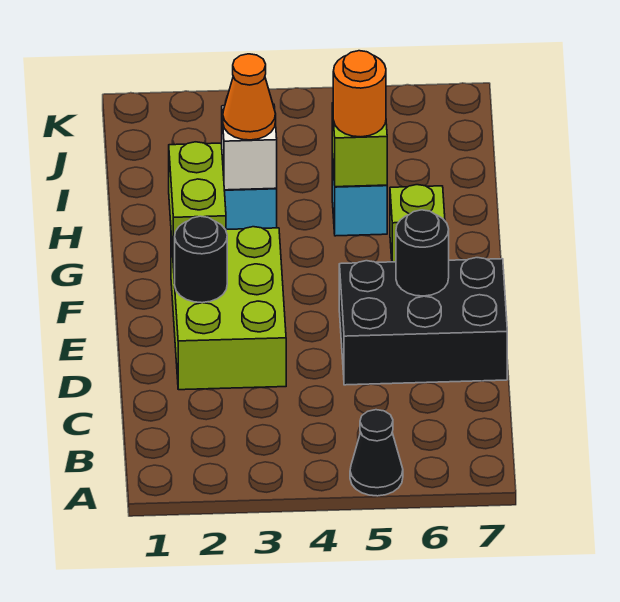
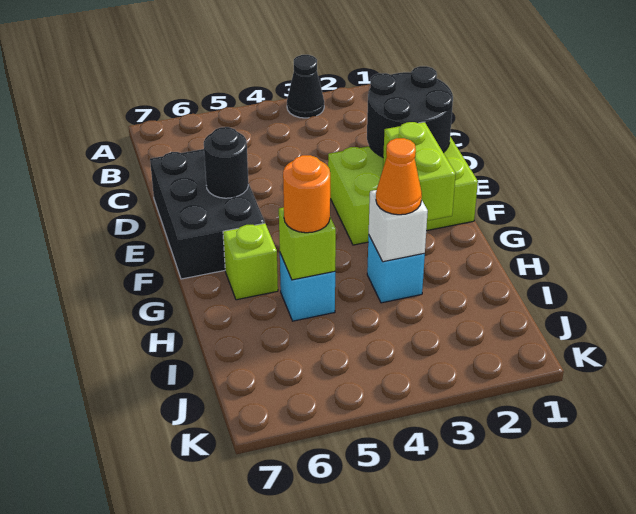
black cone A5 level 1 -> black cone A3 level 1
lime brick D2:F3 level 1 -> lime brick E1:F3 level 1
black brick D5:E7 level 1 -> black brick D6:F7 level 1
black round brick E2 level 2 -> black round brick D1:E2 level 2

